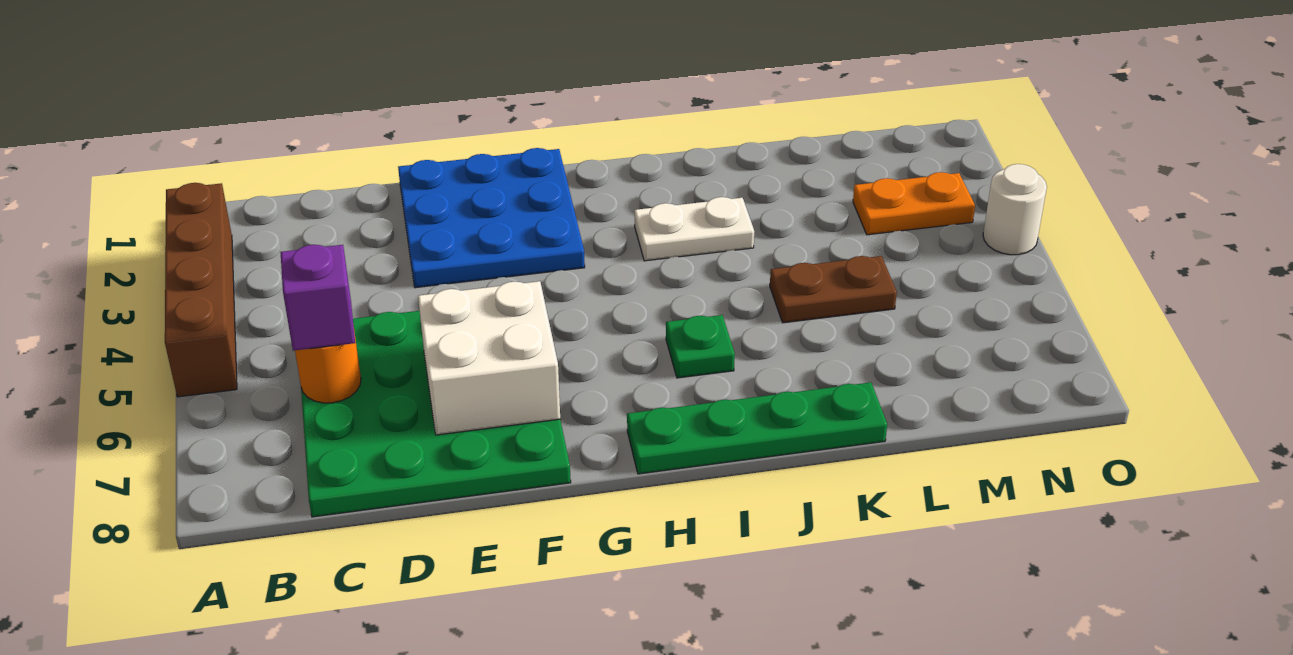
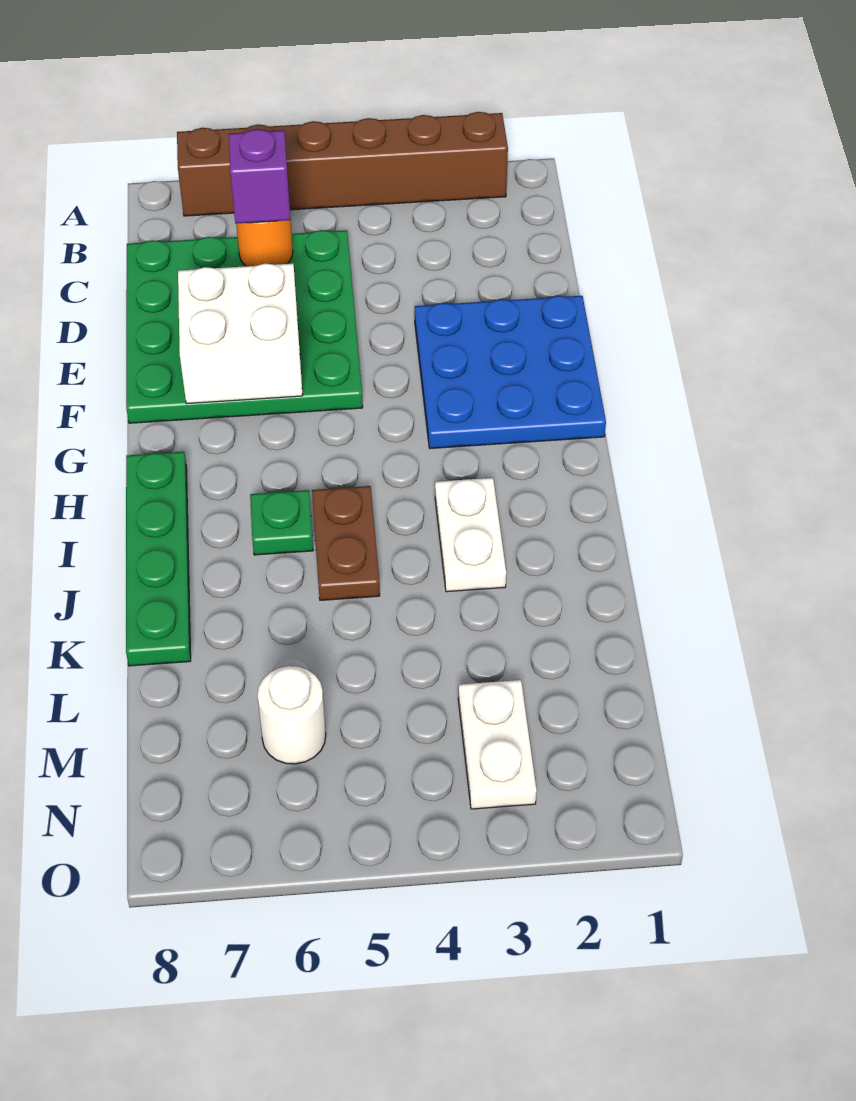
brown brick A2:A5 level 1 -> brown brick A2:A7 level 1
brown plate K5:L5 level 1 -> brown plate I5:J5 level 1
orange plate M3:N3 level 1 -> white plate M3:N3 level 1
white round brick O4 level 1 -> white round brick M6 level 1

